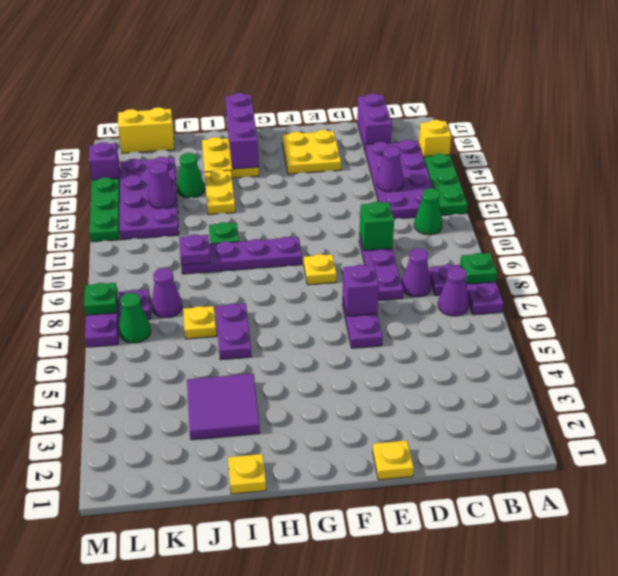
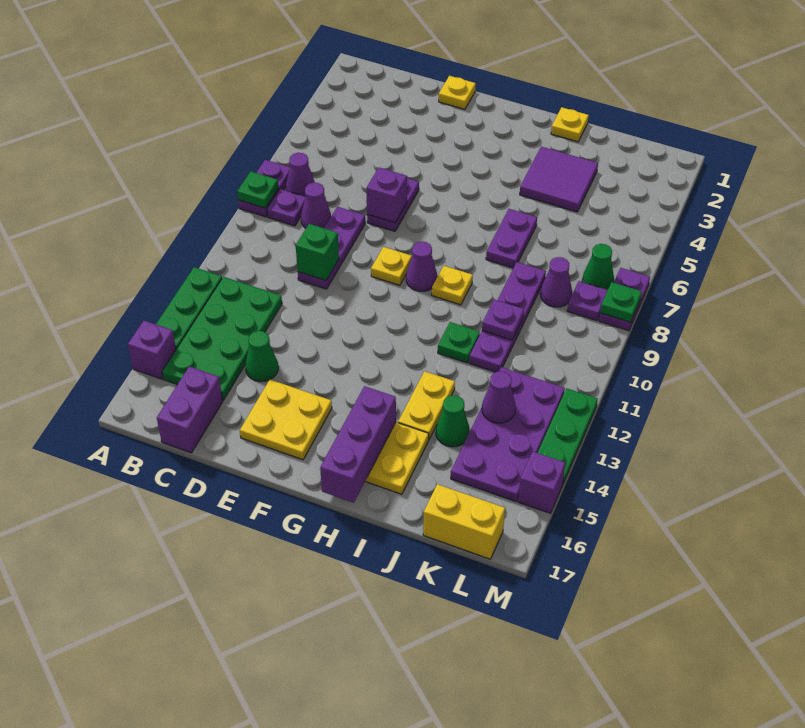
yellow brick A15 level 1 -> purple brick A15 level 1
green cone B11 level 1 -> green cone D14 level 1
purple plate B12:C15 level 1 -> green plate B12:C15 level 1
purple cone C13 level 2 -> purple cone G9 level 1
purple plate G10:J10 level 1 -> purple plate J8:J11 level 1
yellow plate J7 level 1 -> yellow plate H9 level 1

